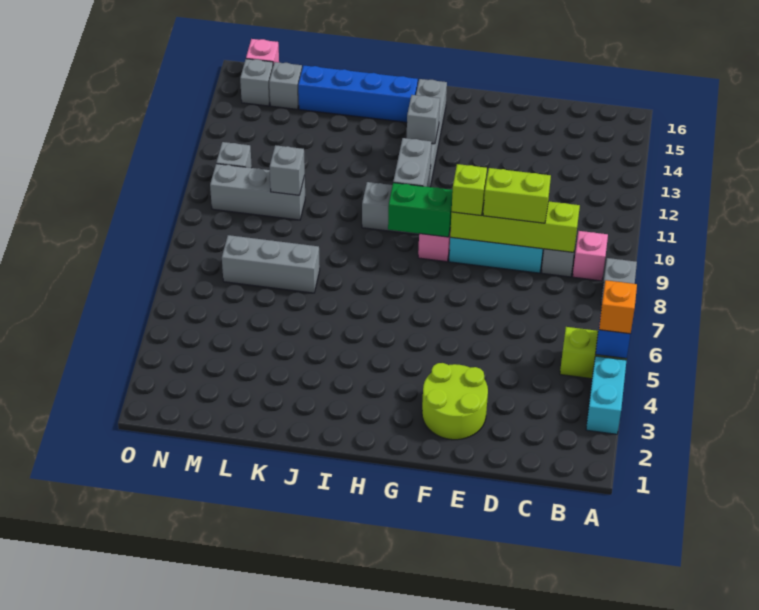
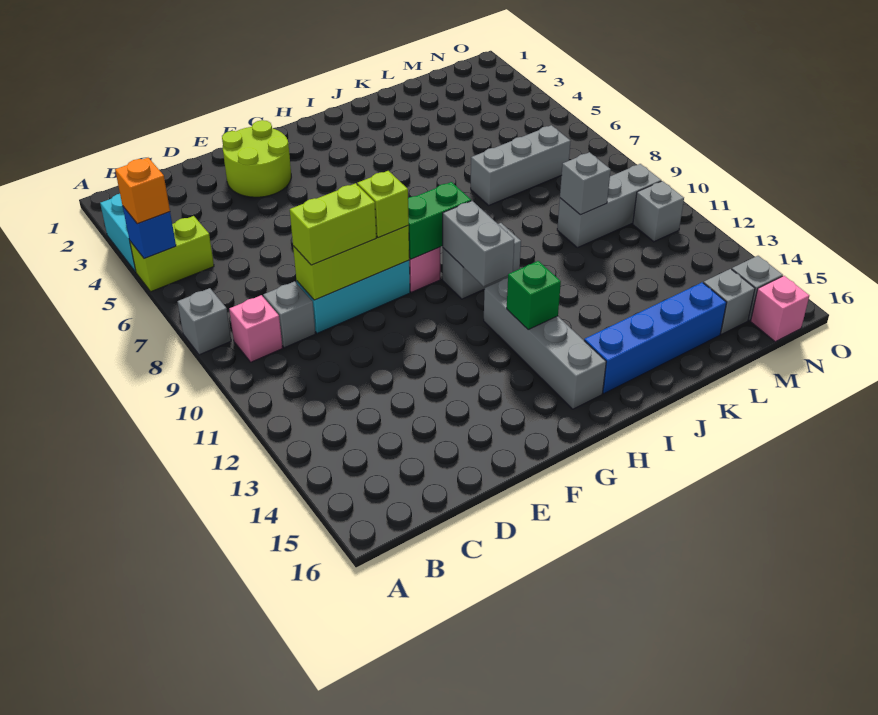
lime brick C9:F9 level 2 -> lime brick D9:F9 level 2
grey brick H13 level 2 -> green brick H13 level 2

